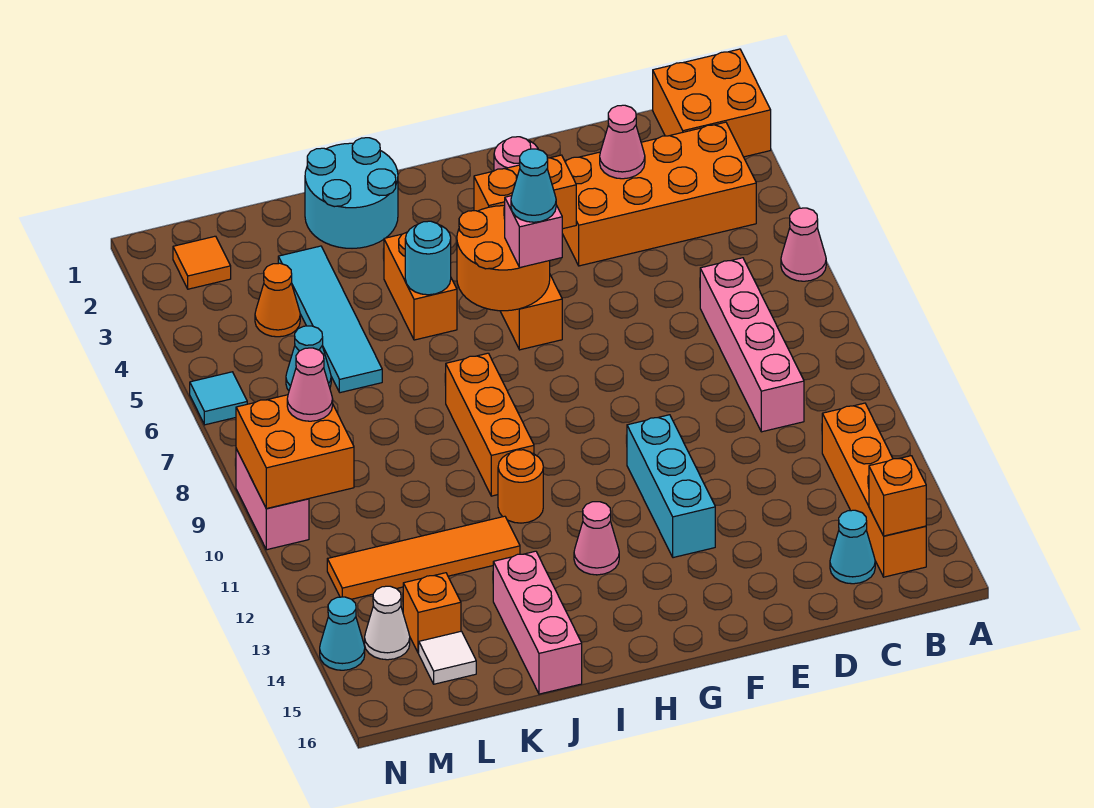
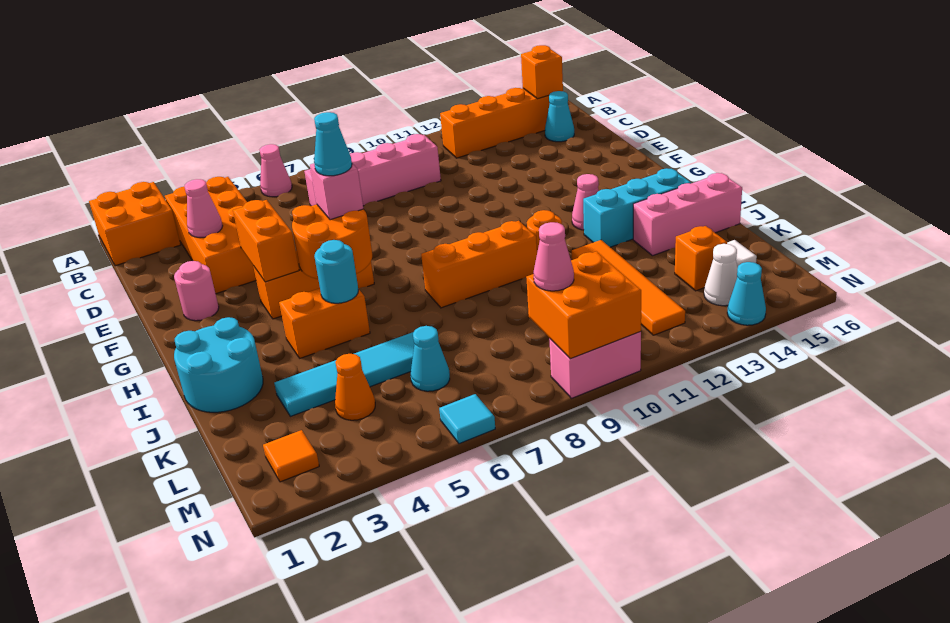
cyan brick F11:F13 level 1 -> cyan brick I13:I15 level 1

